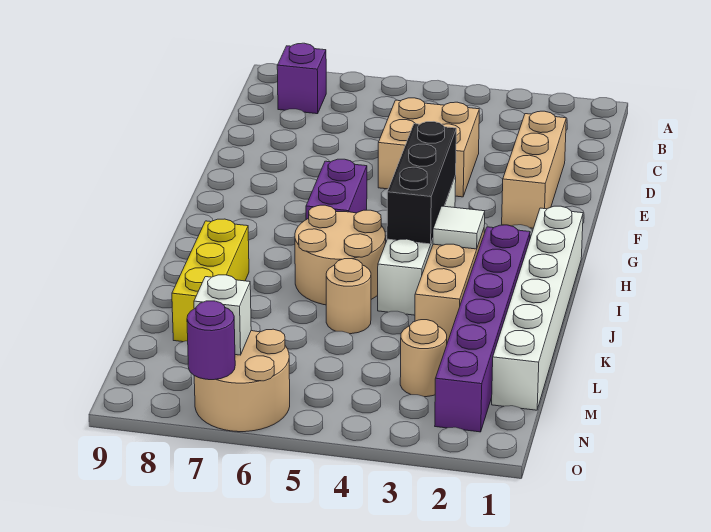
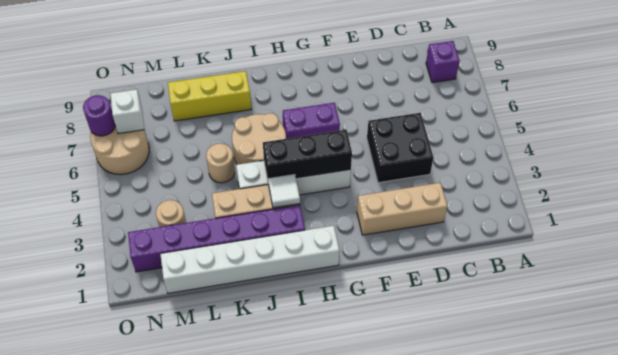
tan brick D4:E5 level 1 -> black brick D4:E5 level 1

